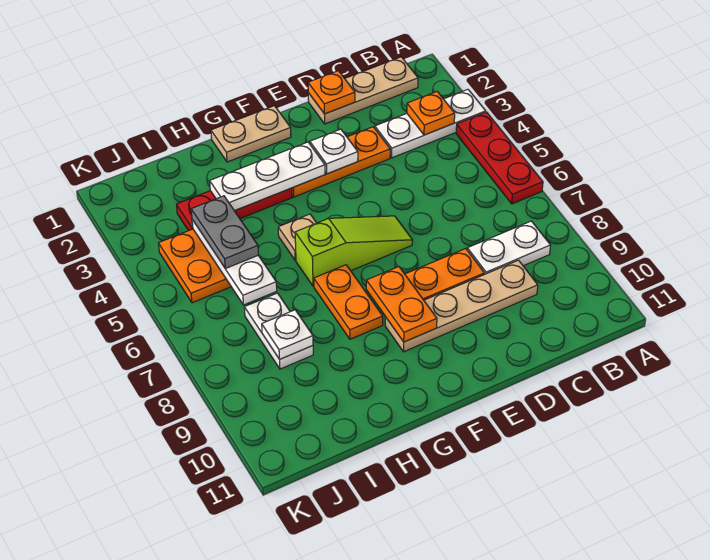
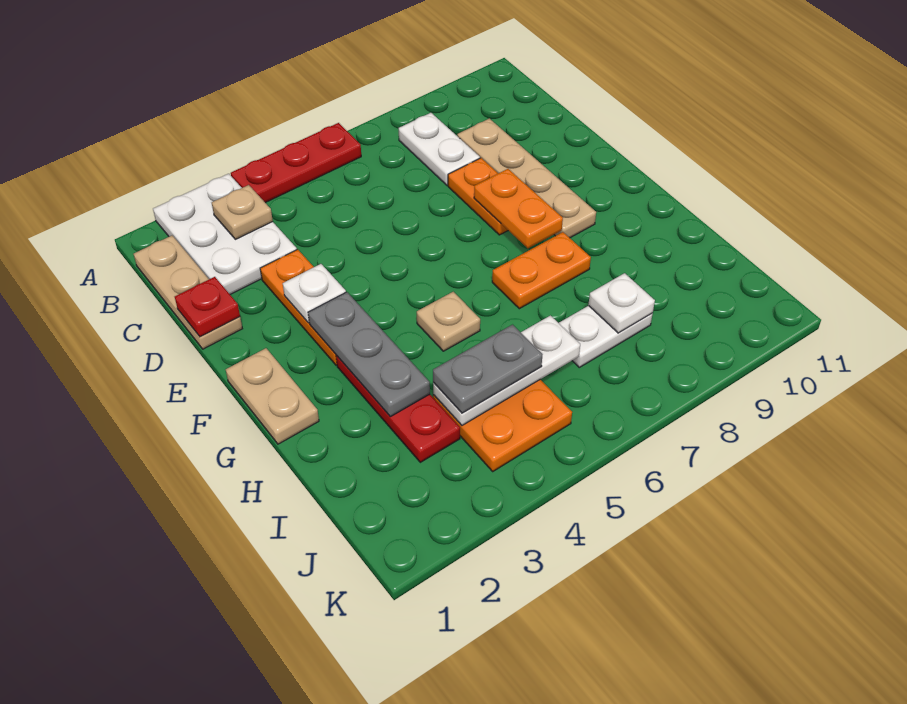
white plate A3:C3 level 1 -> white plate A2:C3 level 1
orange plate B3 level 2 -> tan plate B3 level 2
orange plate D1 level 2 -> red plate D1 level 2
lime slope E6:G6 level 1 top G -> none
white plate F3:H3 level 2 -> grey plate F3:H3 level 2
orange plate F8:F9 level 2 -> orange plate E8:F8 level 2

